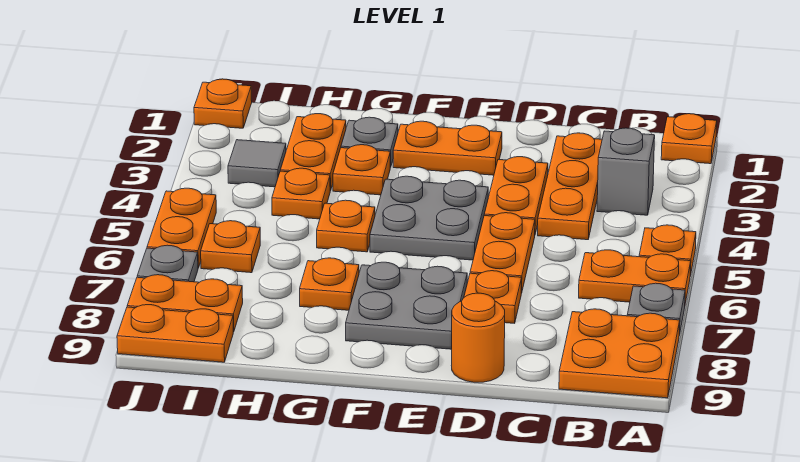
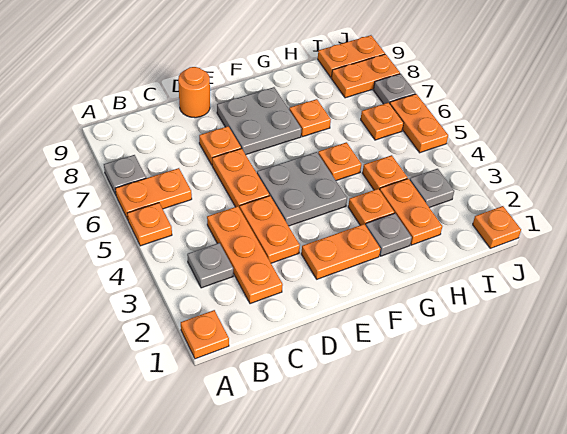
orange plate A8:B9 level 1 -> none
grey brick B3 level 1 -> grey plate B3 level 1
grey tile I3 level 1 -> grey plate I3 level 1

